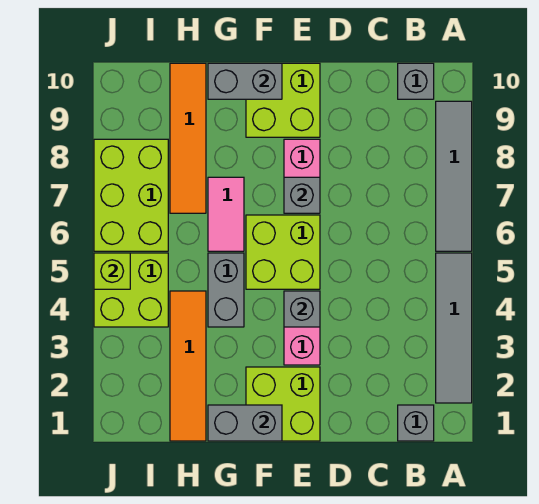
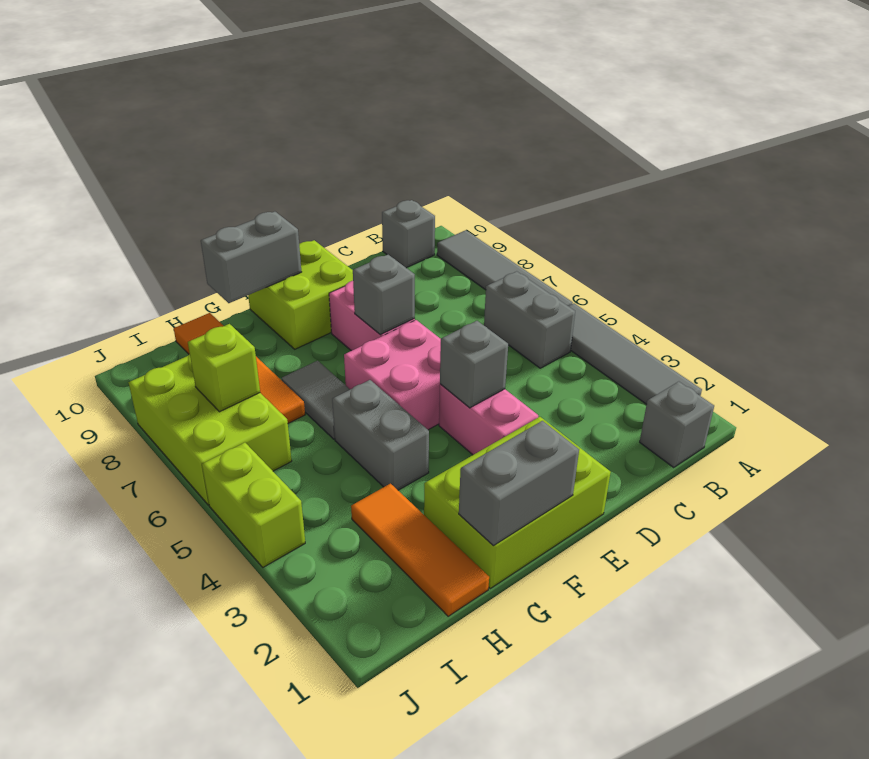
none -> grey brick B5:B6 level 1
lime brick E1:F2 level 1 -> lime brick E1:G2 level 1
lime brick E5:F6 level 1 -> pink brick E5:F6 level 1
pink tile G6:G7 level 1 -> grey tile G6:G7 level 1
orange tile H1:H4 level 1 -> orange tile H1:H3 level 1
lime brick I4:J5 level 1 -> lime brick J4:J5 level 1
lime brick J5 level 2 -> lime brick I7 level 2

